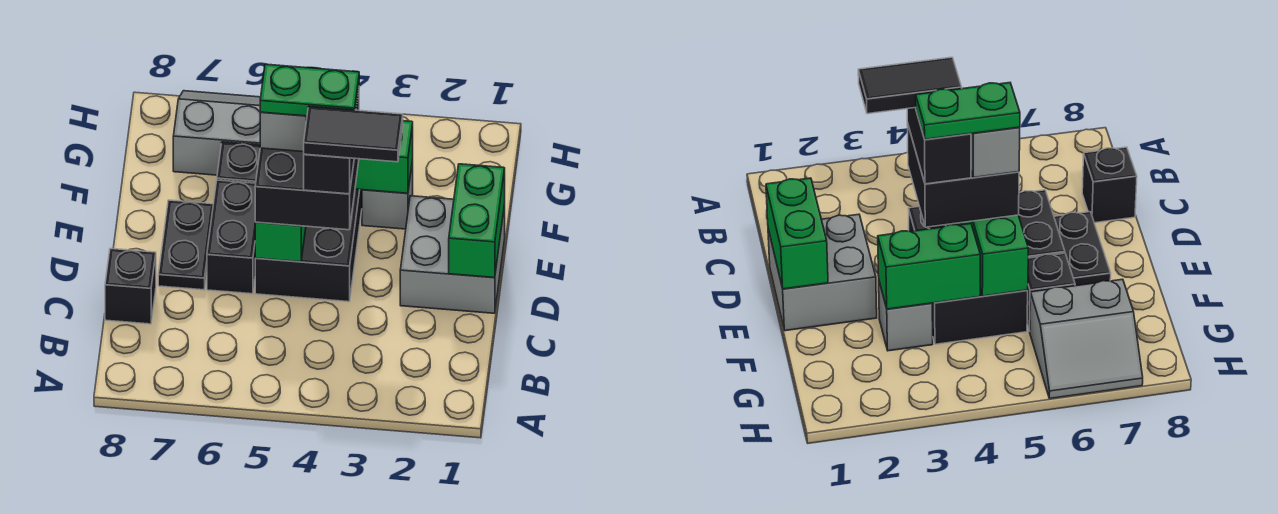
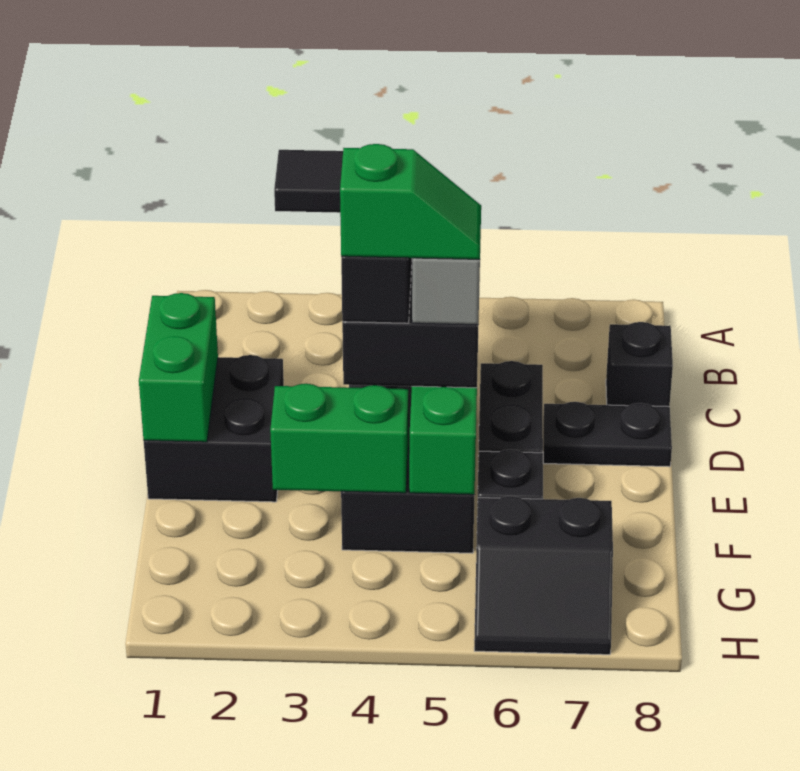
grey brick D1:E2 level 1 -> black brick D1:E2 level 1
black plate D7:E7 level 1 -> black plate D7:D8 level 1
green plate E4:E5 level 5 -> green slope E4:E5 level 5 top 4
grey brick F3 level 1 -> none
grey slope G6:H7 level 1 top G -> black slope G6:H7 level 1 top G

